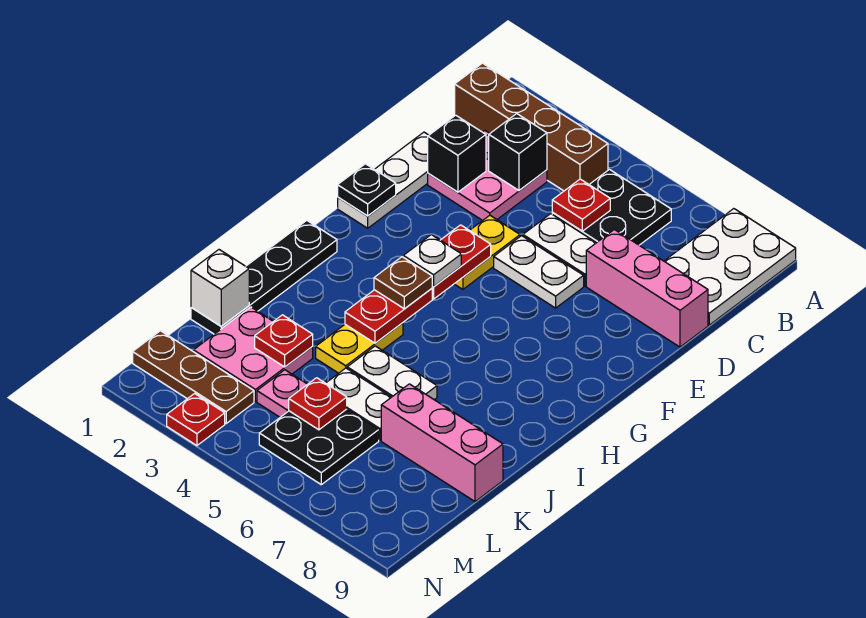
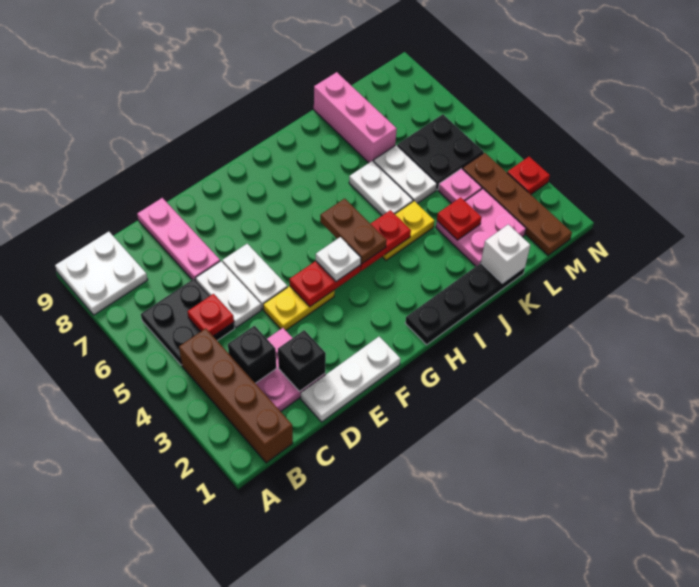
white plate A8:C9 level 1 -> white plate A8:B9 level 1
pink brick D7:D9 level 1 -> pink plate D7:D9 level 1
black plate F1 level 2 -> none
brown plate H4 level 3 -> brown plate H4:H5 level 3
red plate L5 level 2 -> none
brown plate M1:M3 level 1 -> brown plate M1:M4 level 1

